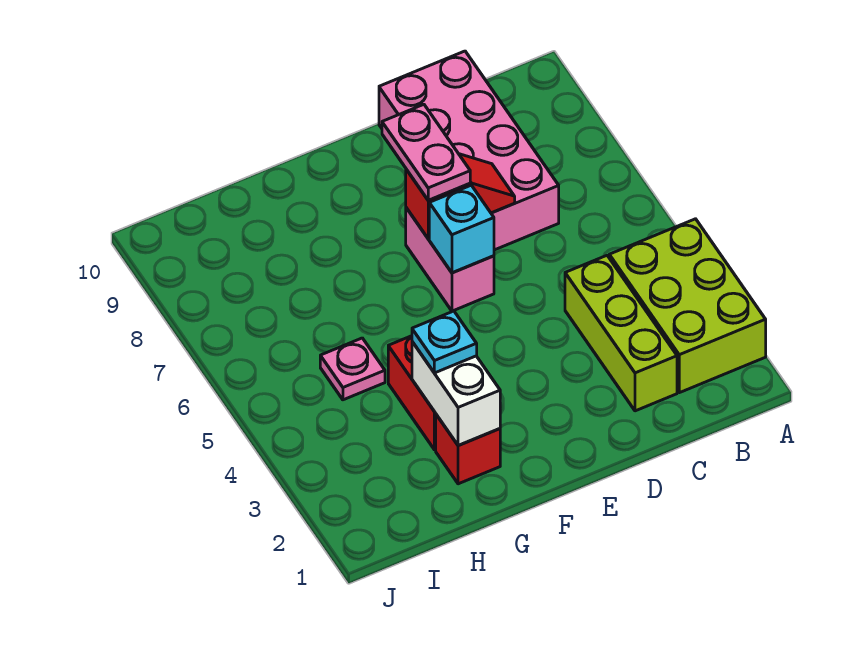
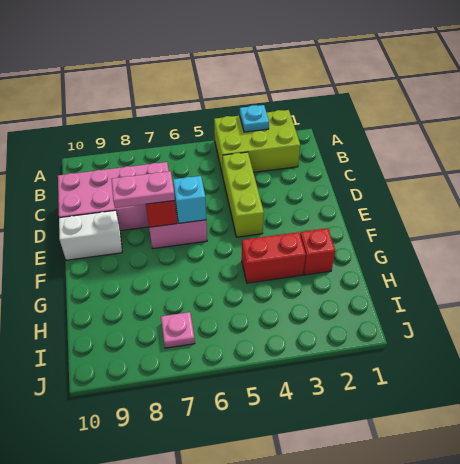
lime brick C2:C4 level 1 -> lime brick C4:E4 level 1
white brick G2:G3 level 2 -> white brick E9:E10 level 1
cyan plate G3 level 3 -> cyan plate A3 level 2
pink plate H5 level 1 -> pink plate I7 level 1

